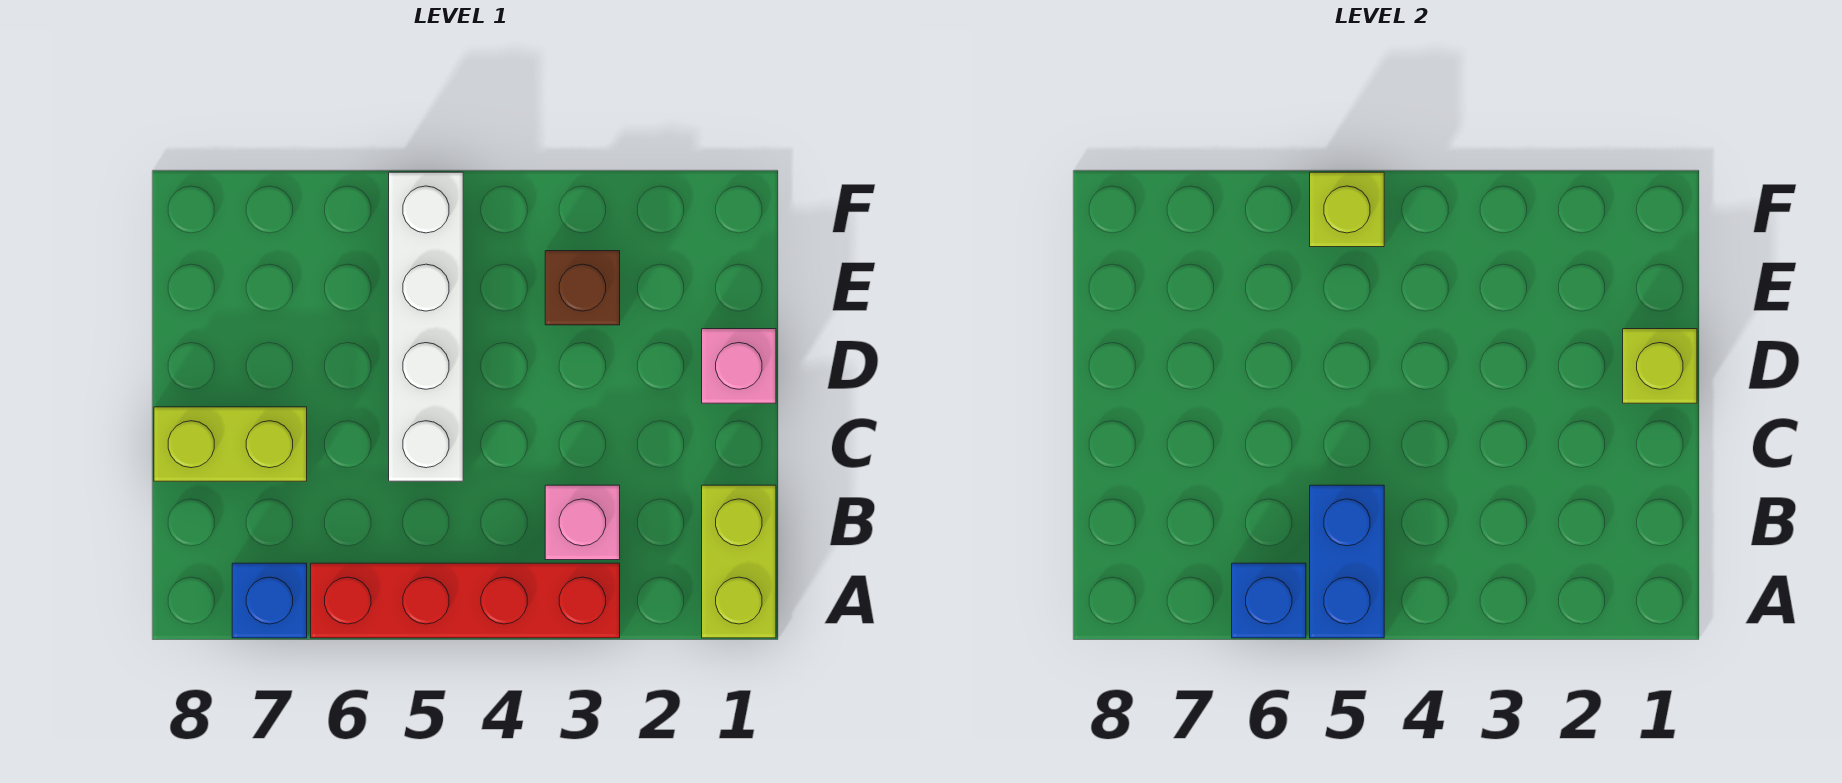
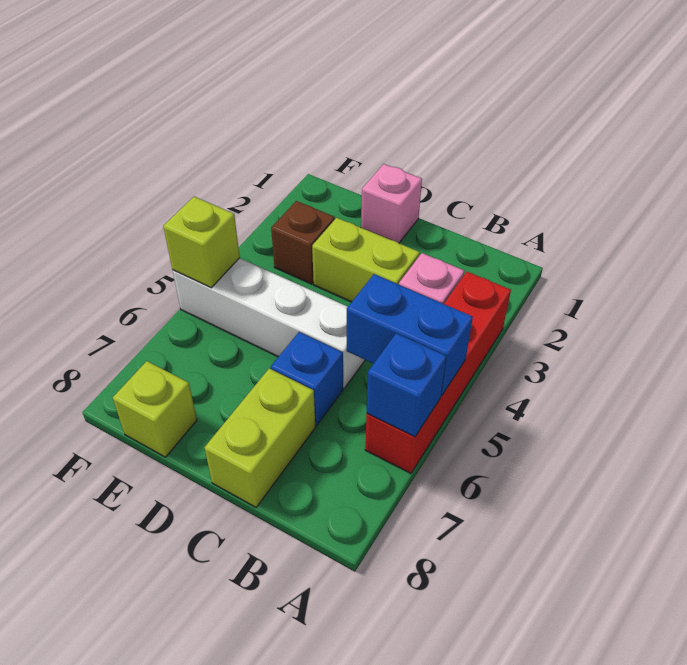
lime brick A1:B1 level 1 -> lime brick C3:D3 level 1
blue brick A7 level 1 -> blue brick C6 level 1
lime brick D1 level 2 -> lime brick E8 level 1

